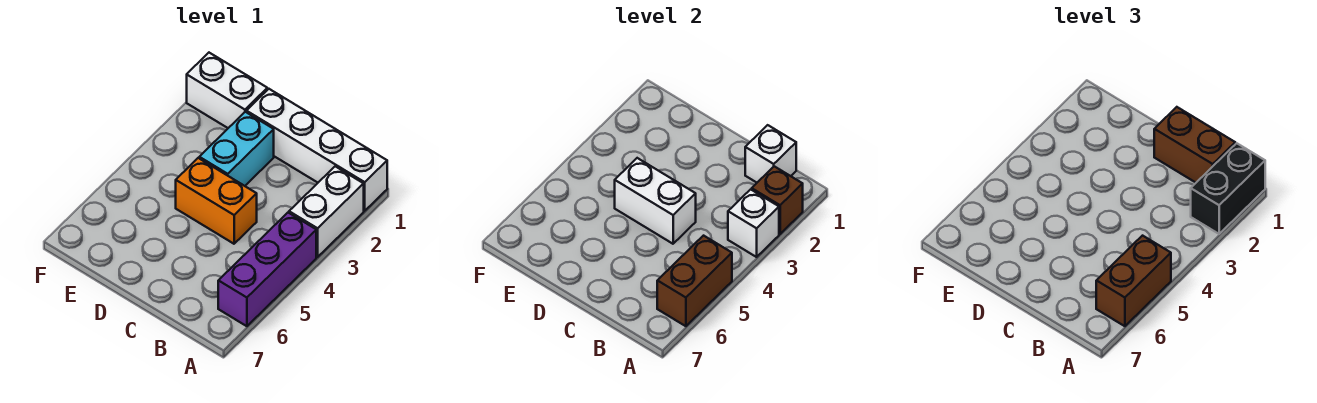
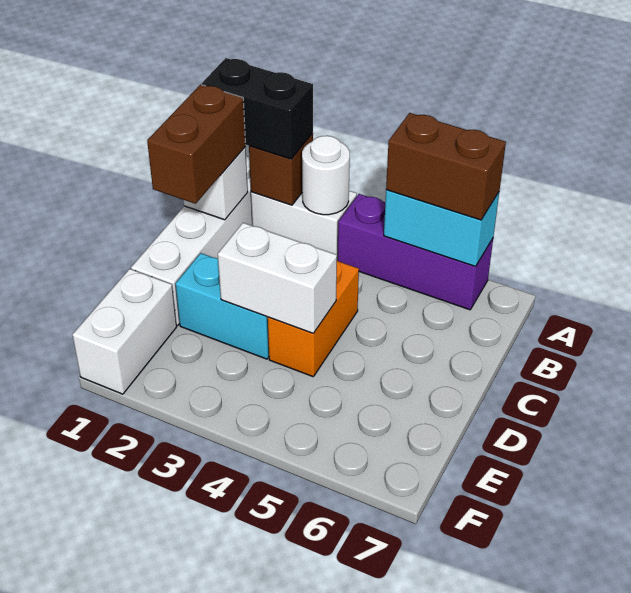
white brick A3 level 2 -> white round brick A3 level 2
brown brick A5:A6 level 2 -> cyan brick A5:A6 level 2
white brick C4:D4 level 2 -> white brick D3:D4 level 2

